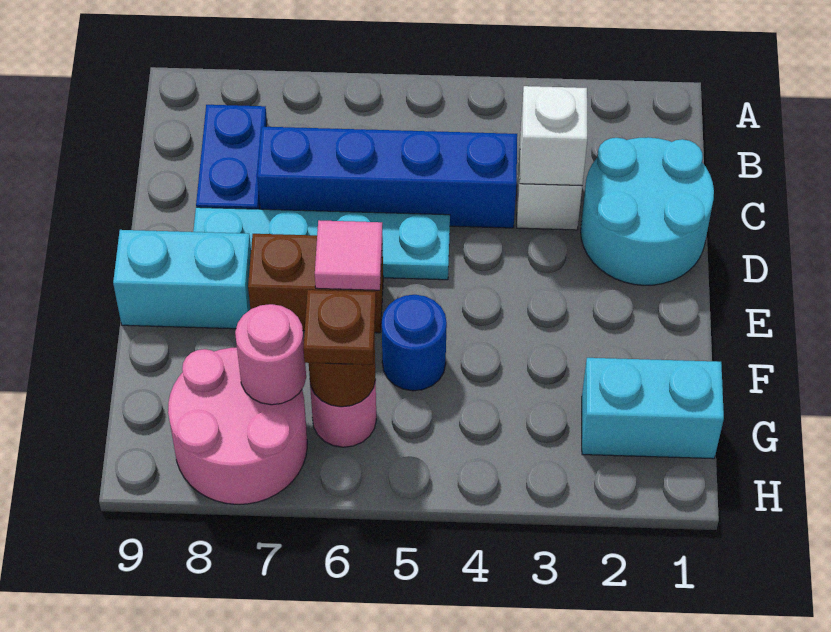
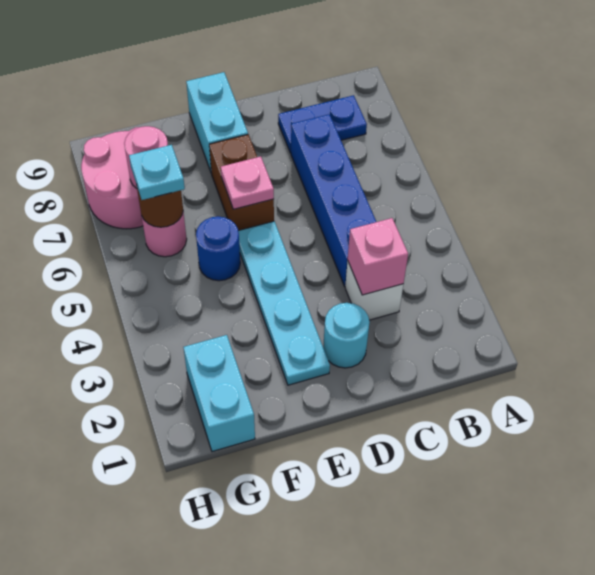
cyan round brick C1:D2 level 1 -> cyan round brick D2 level 1
white brick C3 level 2 -> pink brick C3 level 2
cyan plate D5:D8 level 1 -> cyan plate E2:E5 level 1
pink tile E6 level 2 -> pink plate E6 level 2
brown plate G6 level 3 -> cyan plate G6 level 3

